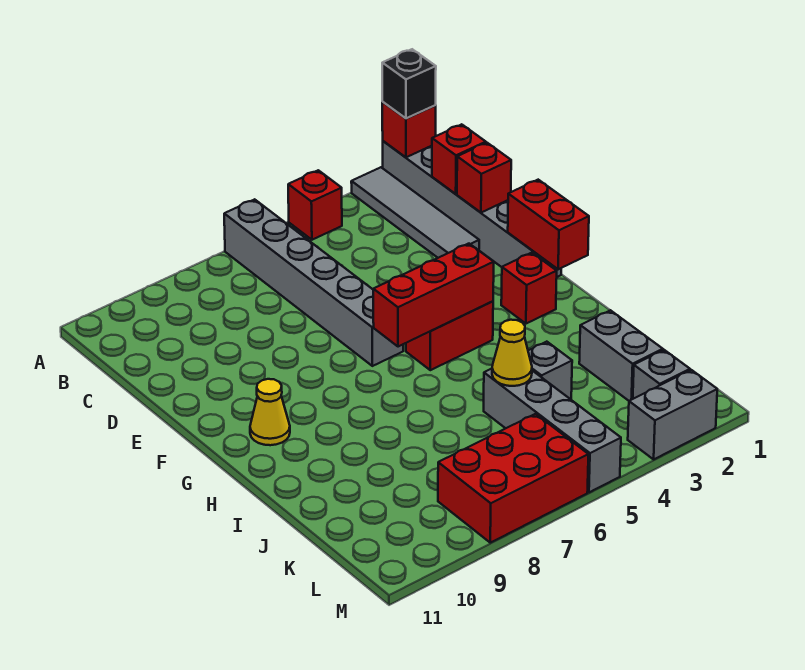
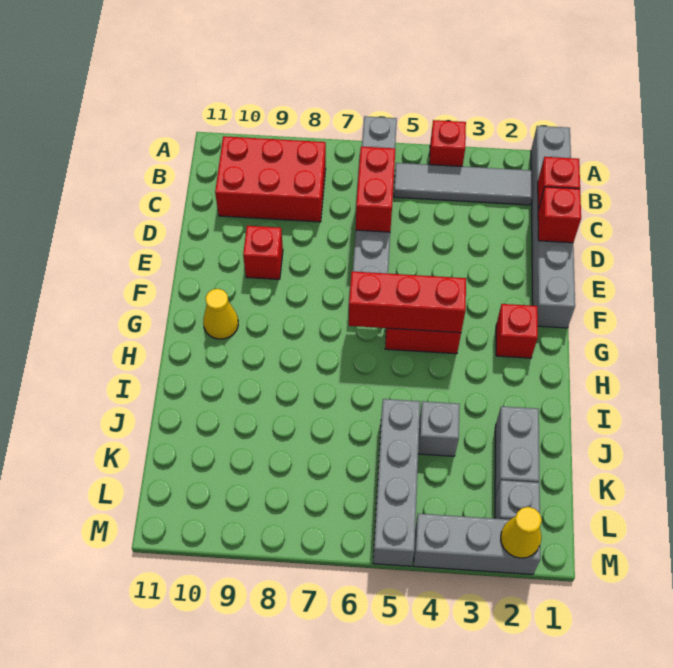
red brick A1 level 2 -> red brick E9 level 1
black brick A1 level 3 -> none
grey tile A2:D2 level 1 -> grey tile B2:B5 level 1
red brick F1:G1 level 2 -> red brick C6:D6 level 2
yellow cone J5 level 2 -> yellow cone M2 level 2
red brick L6:M8 level 1 -> red brick B8:C10 level 1
grey brick M2:M3 level 1 -> grey brick M2:M4 level 1

